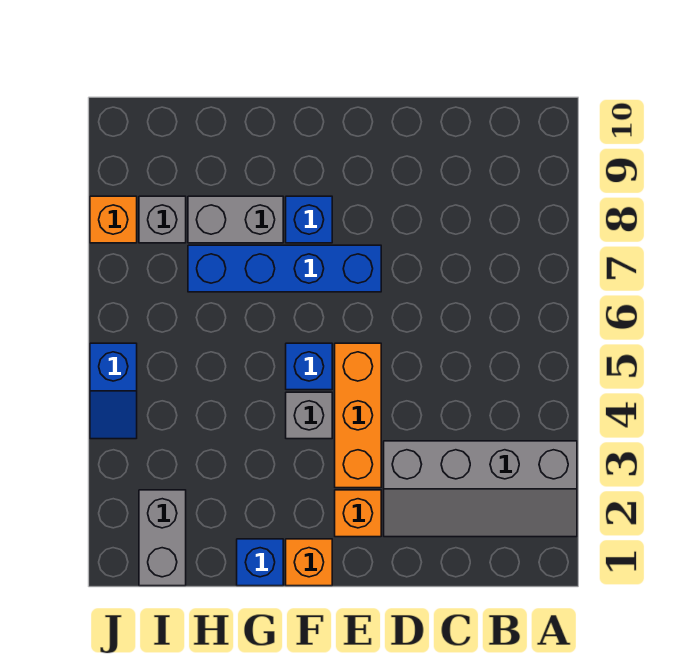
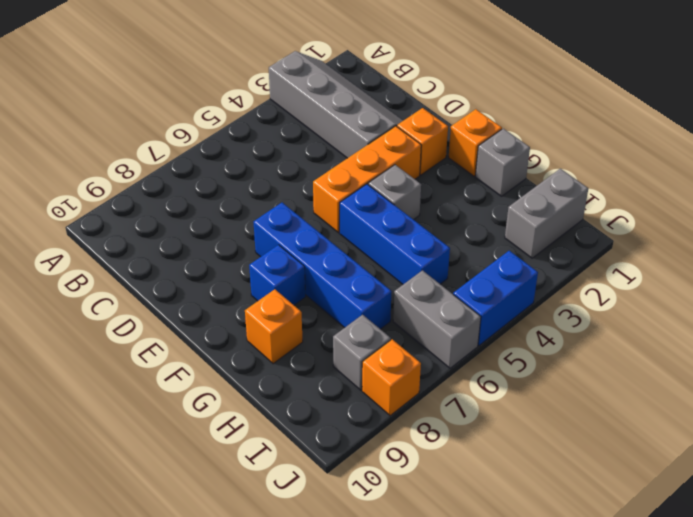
blue brick F5 level 1 -> blue brick F5:H5 level 1
blue brick G1 level 1 -> grey brick G1 level 1
grey brick G8:H8 level 1 -> grey brick I6:J6 level 1
none -> orange brick G9 level 1
blue slope J4:J5 level 1 top 5 -> blue brick J4:J5 level 1

